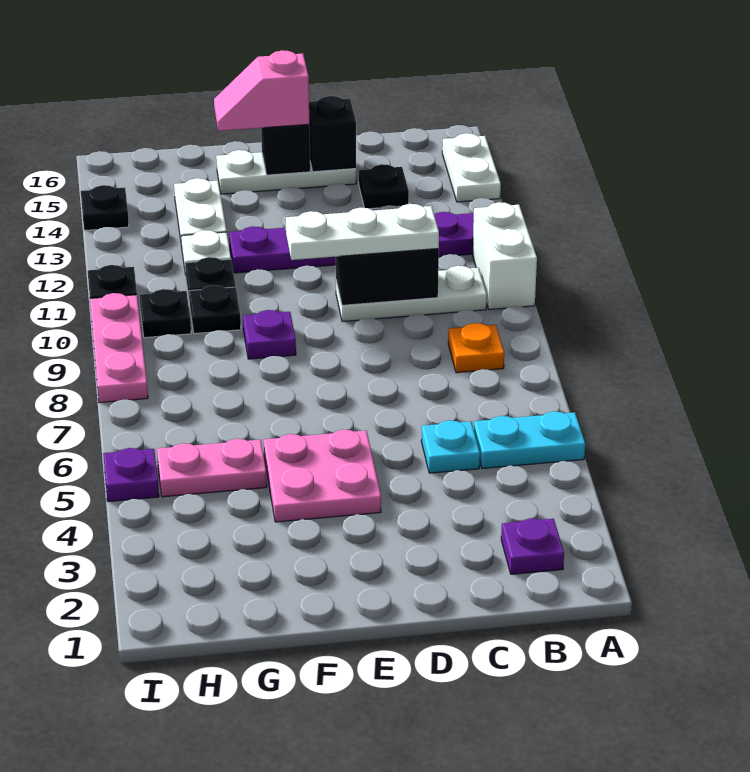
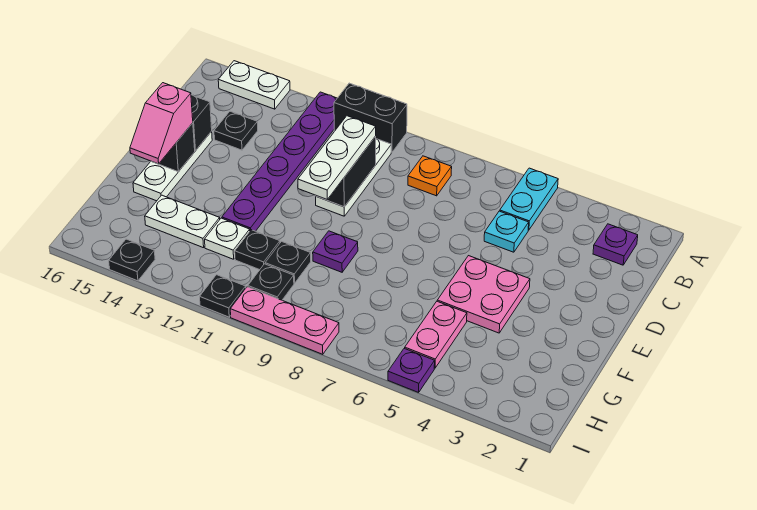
white brick A10:A11 level 1 -> black brick A10:A11 level 1

